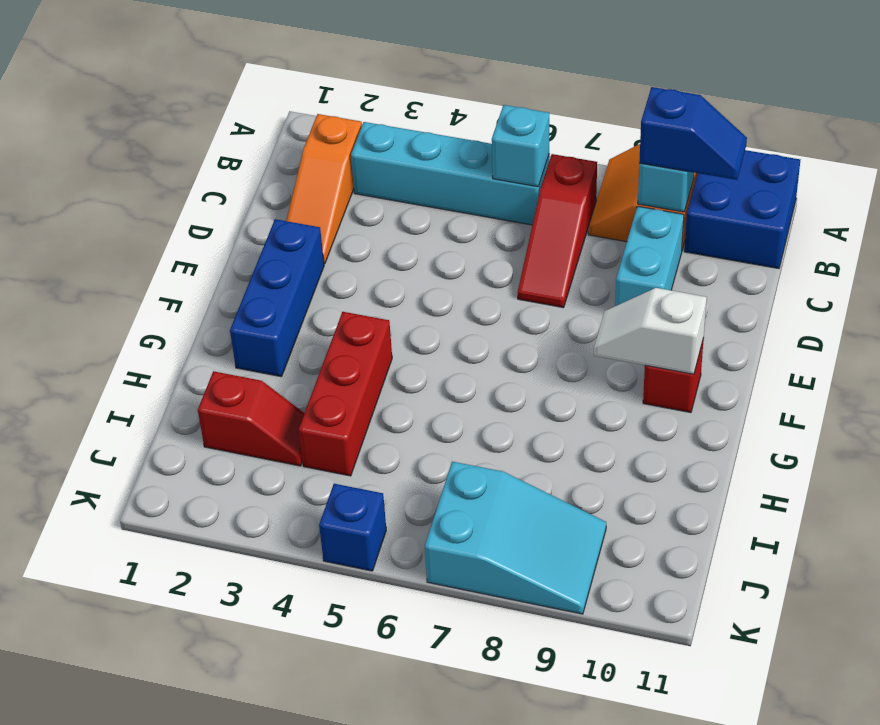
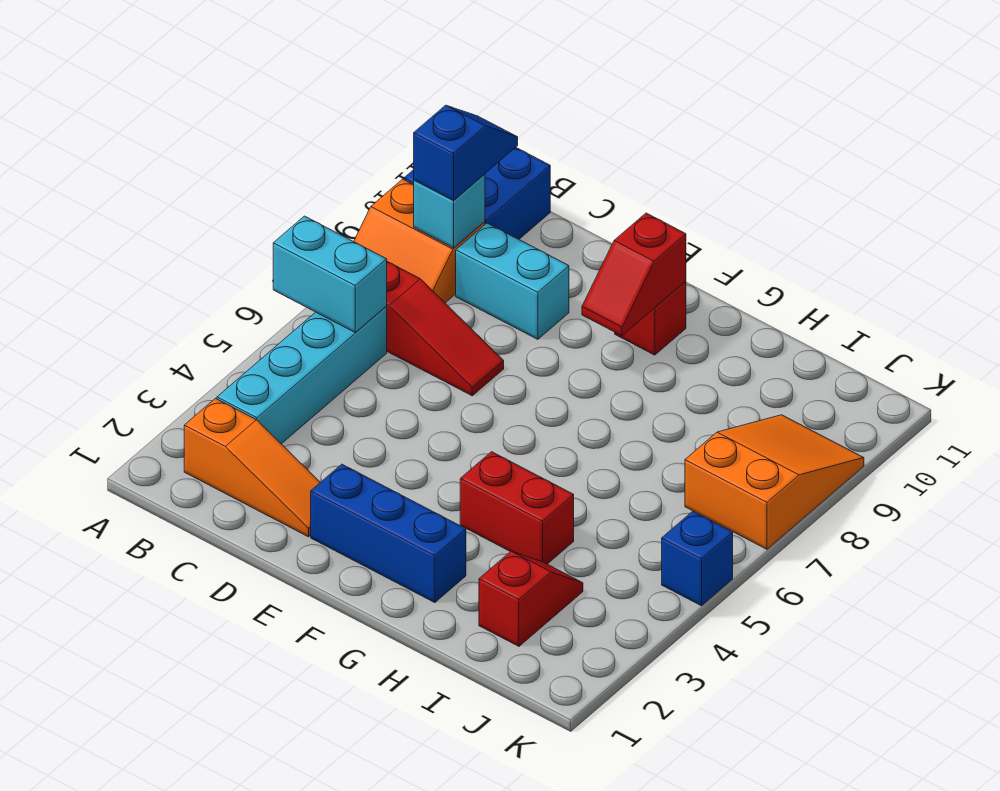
cyan brick B6 level 2 -> cyan brick A6:B6 level 2
white slope F9:F10 level 2 top 10 -> red slope F9:F10 level 2 top 10
red brick G4:I4 level 1 -> red brick G4:H4 level 1
cyan slope J7:K9 level 1 top 7 -> orange slope J7:K9 level 1 top 7

